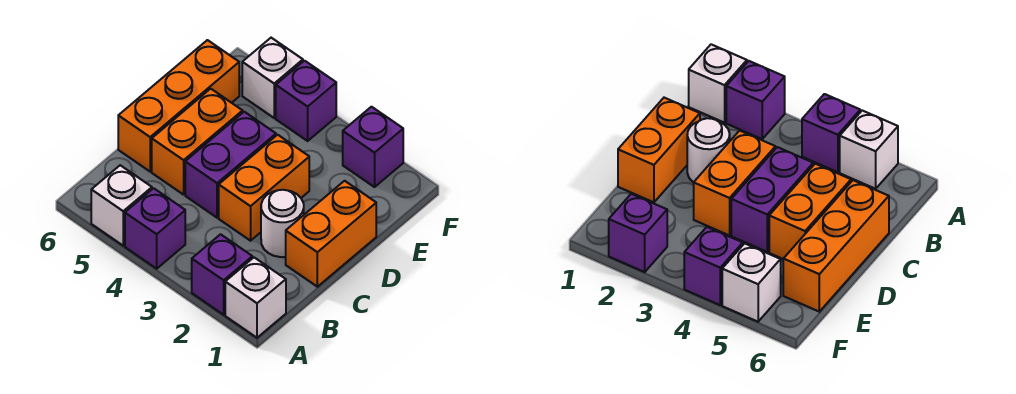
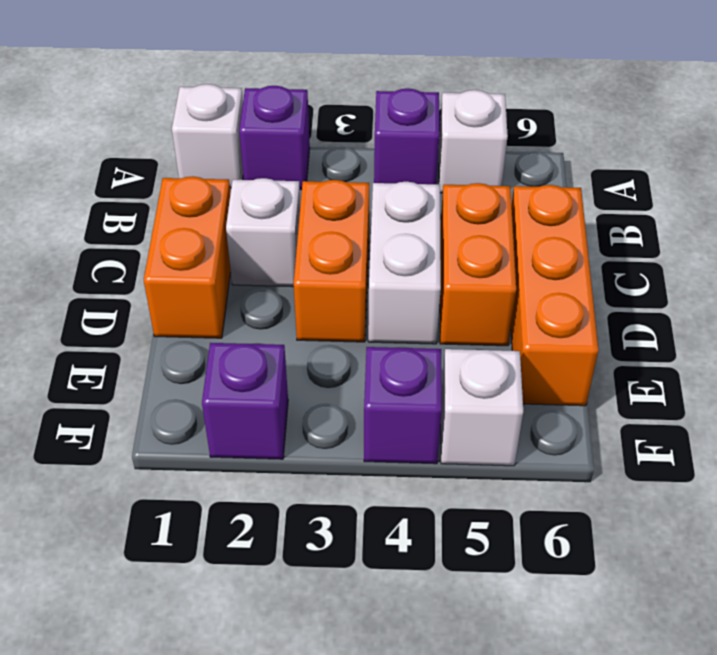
white round brick C2 level 1 -> white brick C2 level 1
purple brick C4:D4 level 1 -> white brick C4:D4 level 1

